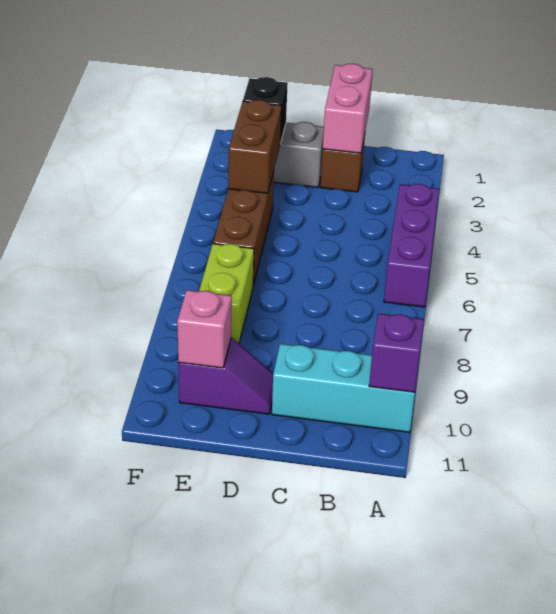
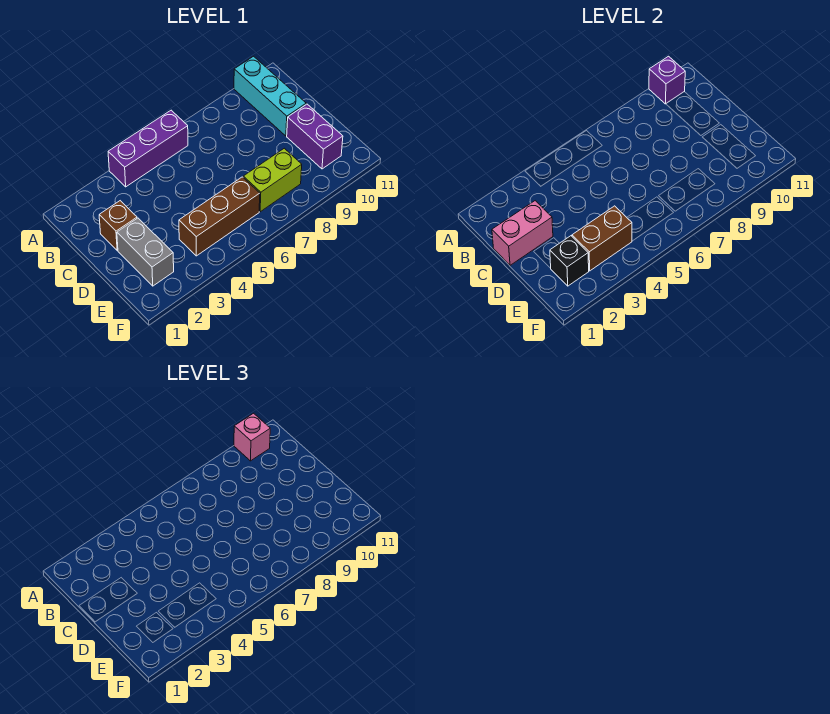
purple slope D10:E10 level 1 top E -> purple brick D10:E10 level 1
pink brick E10 level 2 -> pink brick A10 level 3

